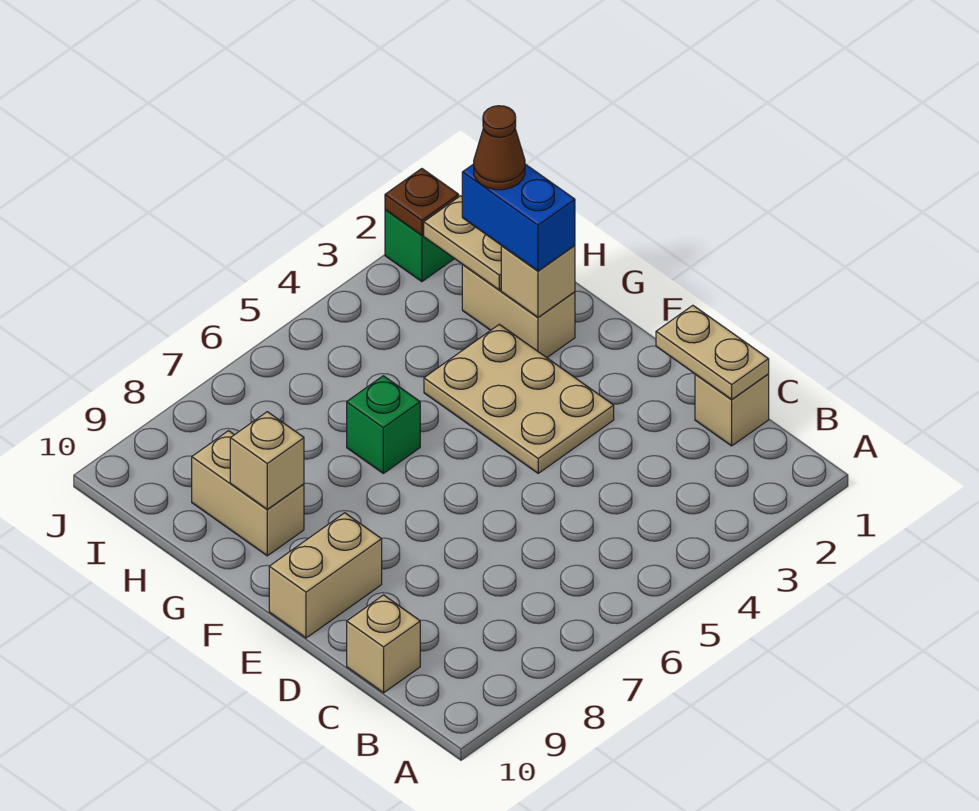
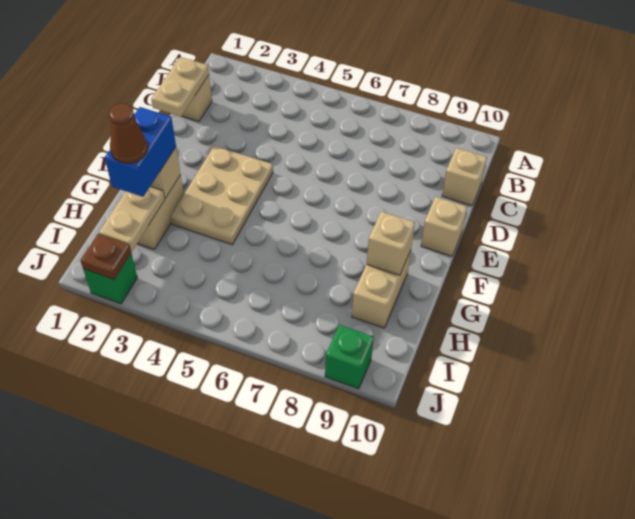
tan brick E9:E10 level 1 -> tan brick E10 level 1
green brick G6 level 1 -> green brick J9 level 1

